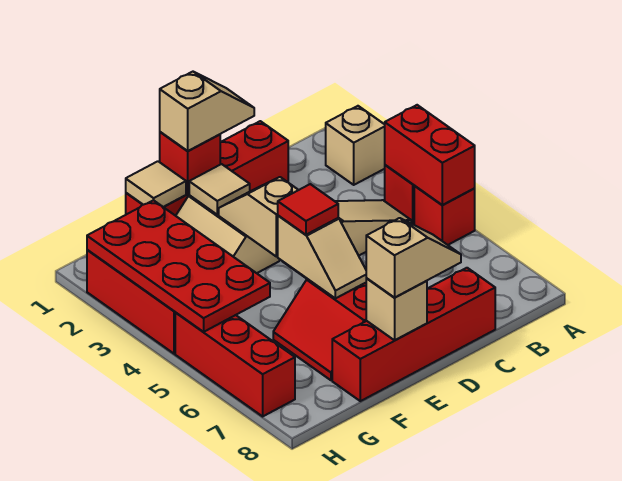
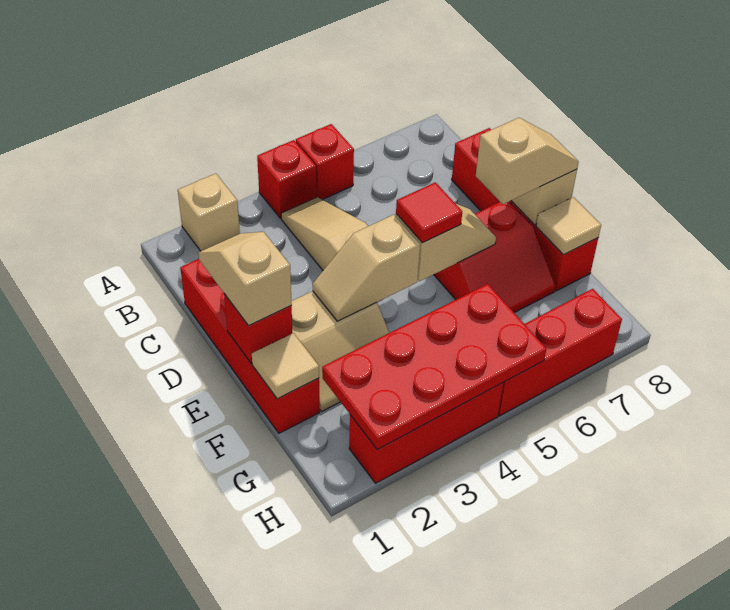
red brick A4:A5 level 2 -> none
tan slope D8:E8 level 3 top E -> tan slope E7:E8 level 3 top 7
tan tile E2 level 2 -> tan tile F8 level 2

